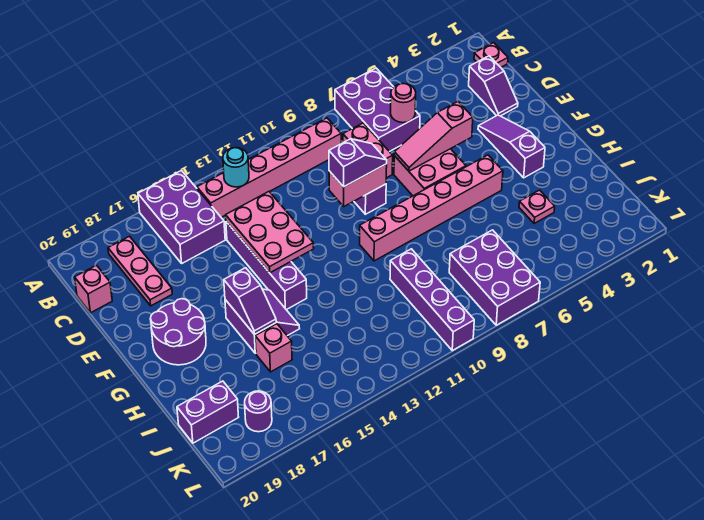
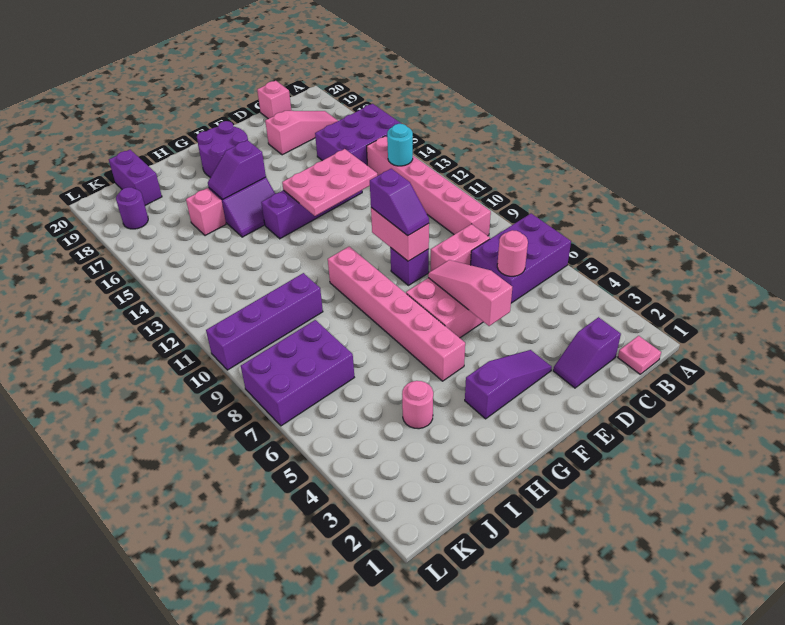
pink plate B18:D18 level 1 -> pink slope B18:D18 level 1 top D
pink plate I4 level 1 -> pink round brick I4 level 1

